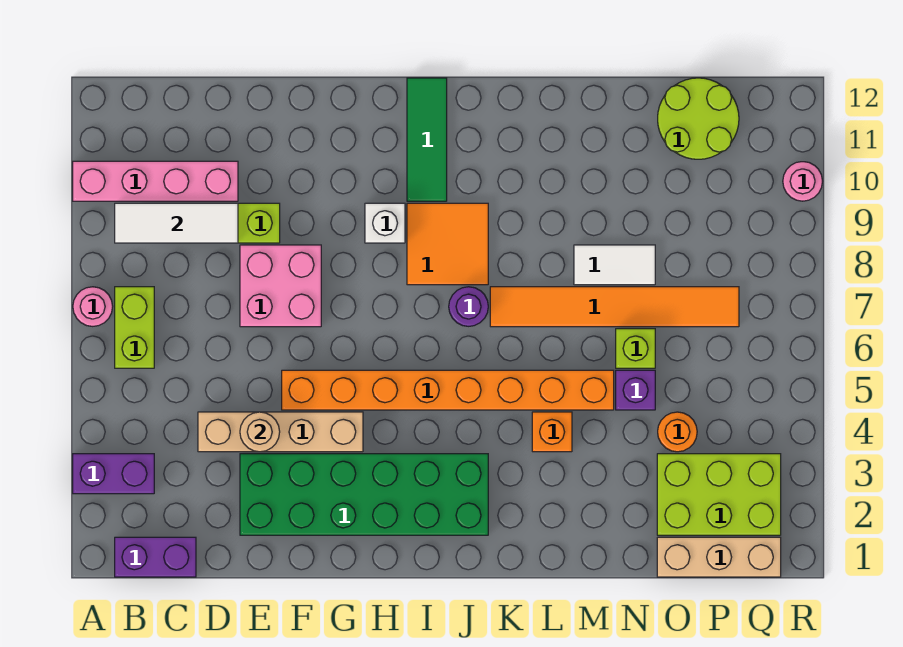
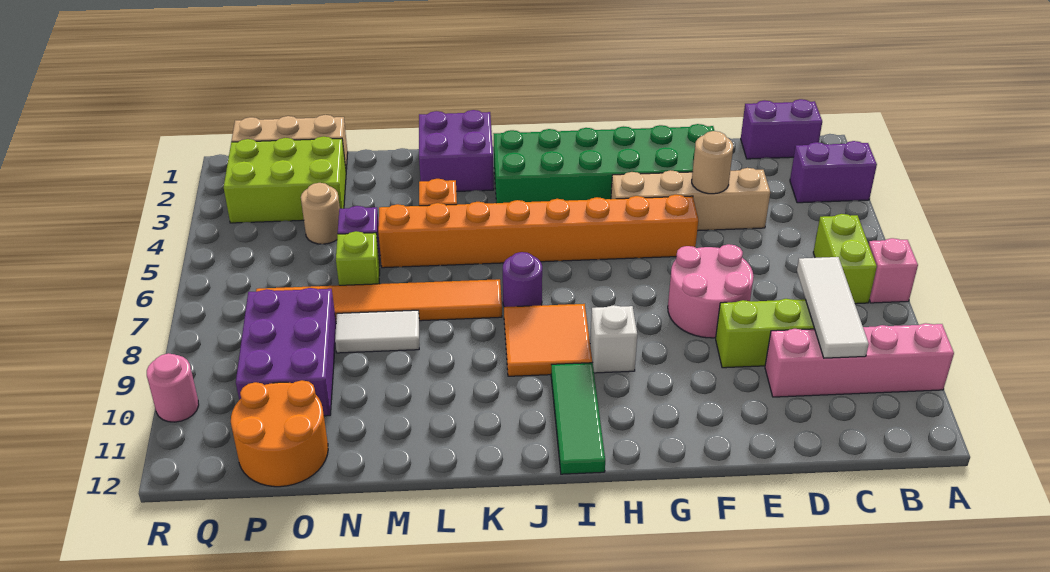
pink round brick A7 level 1 -> pink brick A7 level 1
white tile B9:D9 level 2 -> white tile C8:C10 level 2
pink brick E7:F8 level 1 -> pink round brick E7:F8 level 1
none -> purple brick K1:L2 level 1
orange round brick O4 level 1 -> tan round brick O4 level 1
none -> purple brick O8:P10 level 1
lime round brick O11:P12 level 1 -> orange round brick O11:P12 level 1

